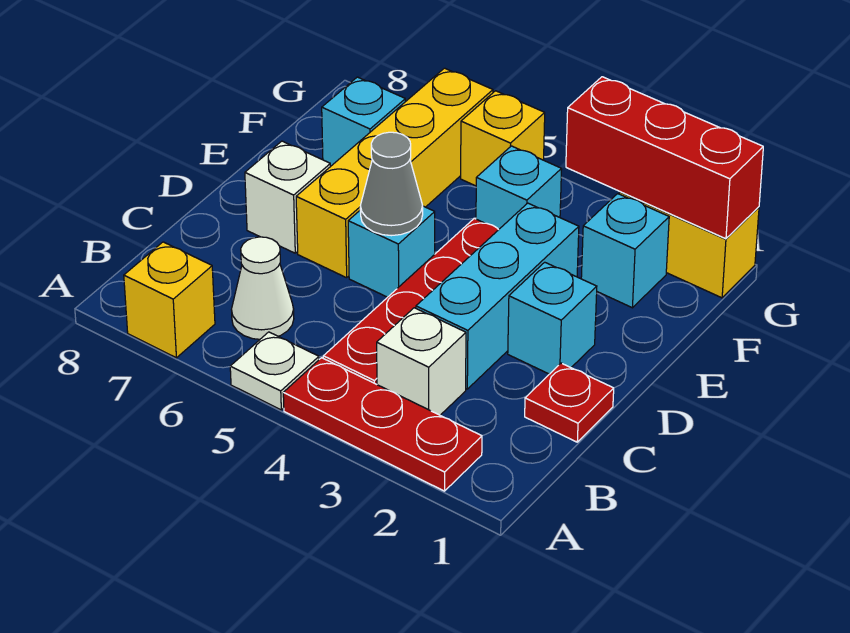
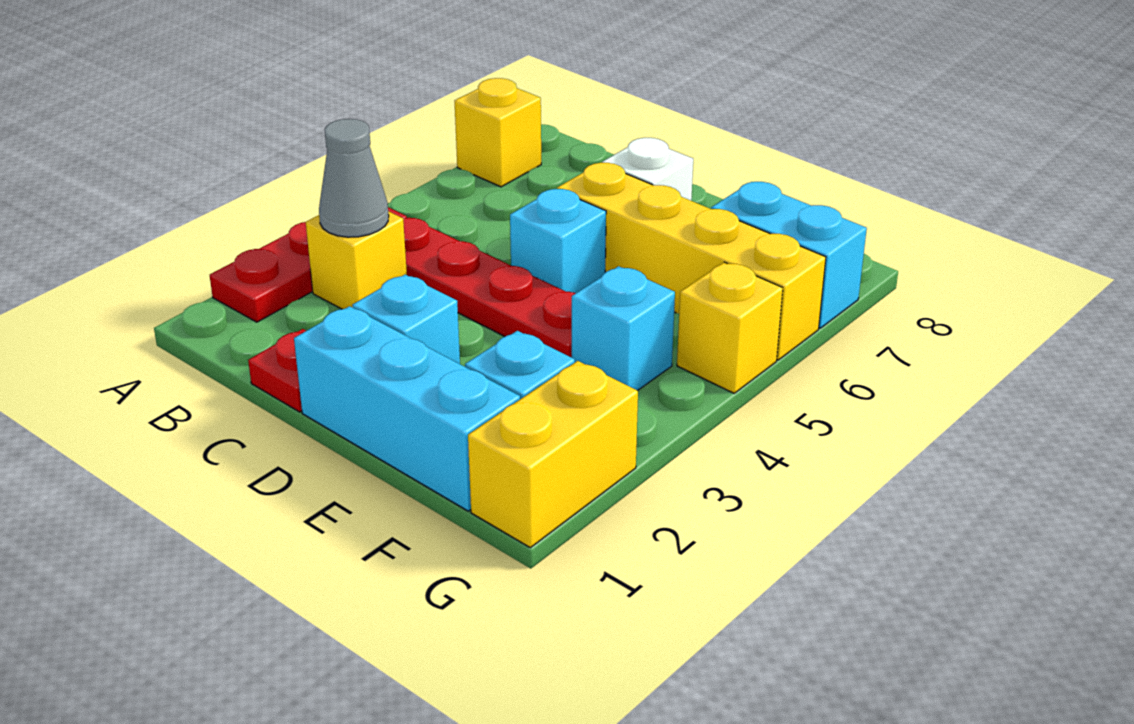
white plate A5 level 1 -> none
white brick B3 level 1 -> yellow brick B3 level 1
white cone B6 level 1 -> none
cyan brick C3:E3 level 1 -> cyan brick D1:F1 level 1
grey cone D5 level 2 -> grey cone B3 level 2
cyan brick F7 level 1 -> cyan brick F7:G7 level 1
red brick G1:G3 level 2 -> none

